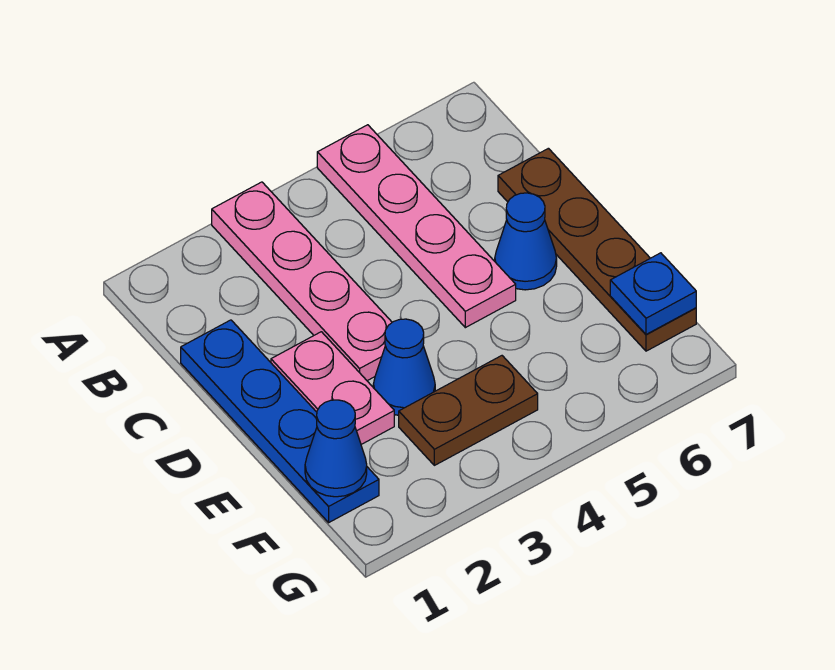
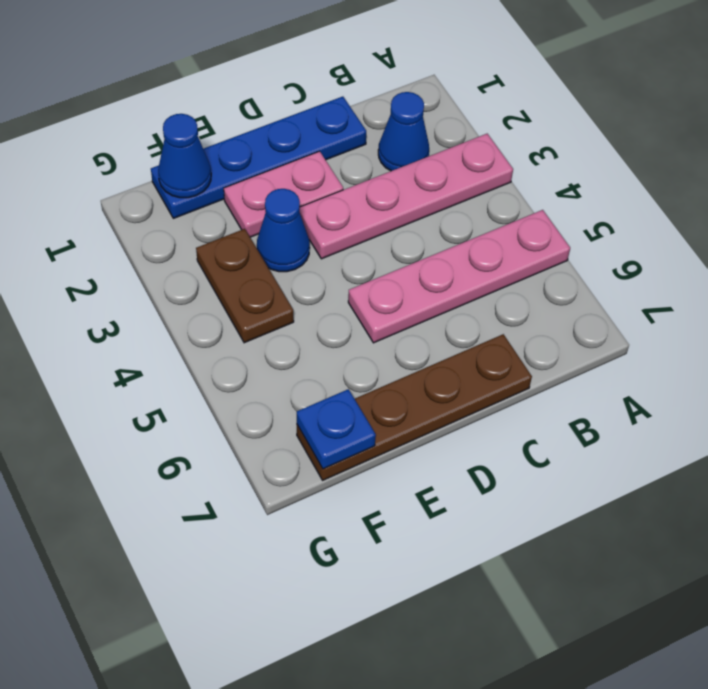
blue cone D6 level 1 -> blue cone B2 level 1

